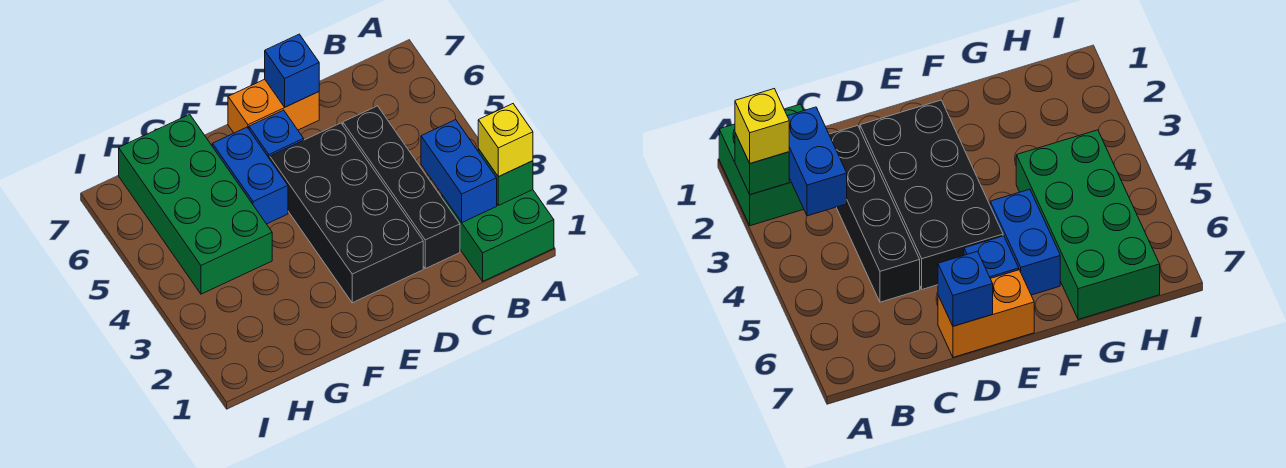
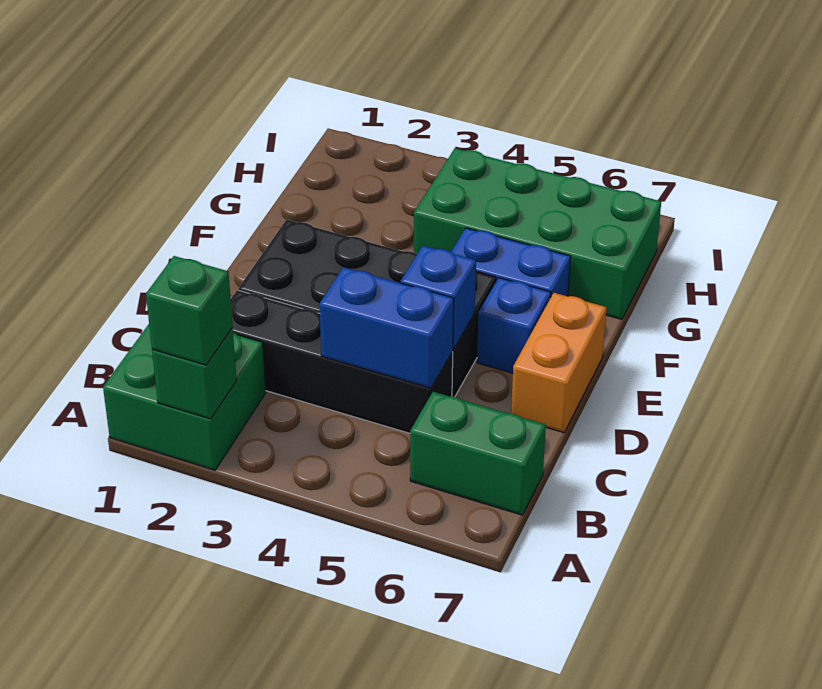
yellow brick A2 level 3 -> green brick A2 level 3
blue brick B2:B3 level 2 -> blue brick C4:C5 level 2
none -> green brick B6:B7 level 1
blue brick D7 level 2 -> blue brick D5 level 2

